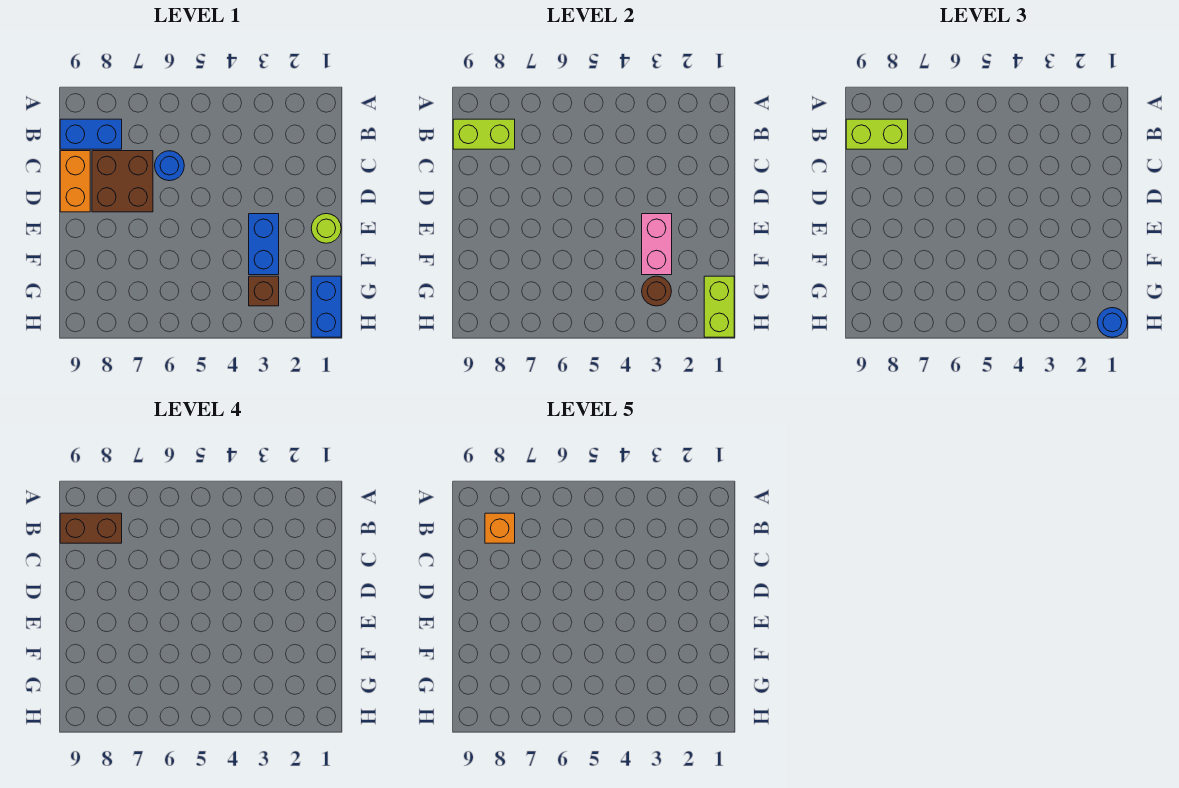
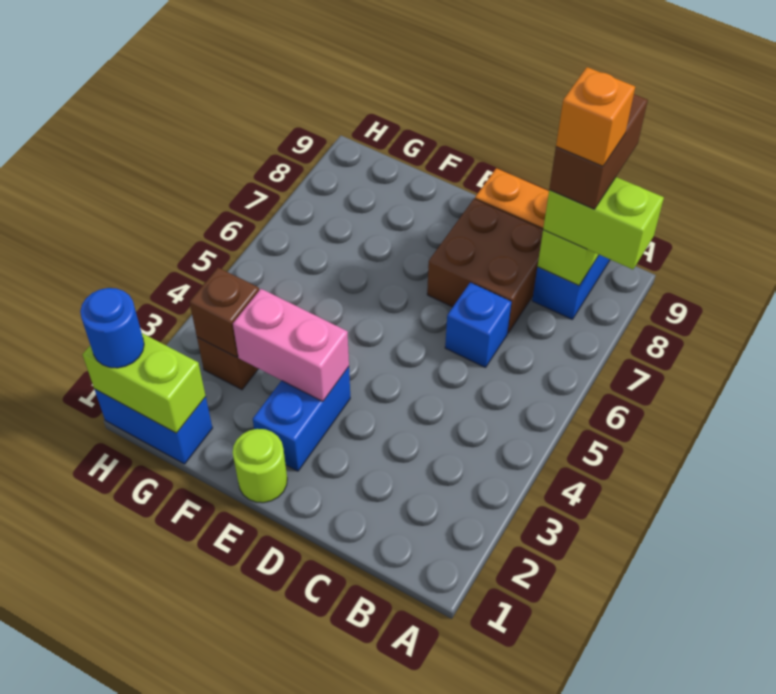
lime brick B8:B9 level 3 -> lime brick A8:B8 level 3
blue round brick C6 level 1 -> blue brick C6 level 1
blue brick E3:F3 level 1 -> blue brick E2:E3 level 1
brown round brick G3 level 2 -> brown brick G3 level 2

